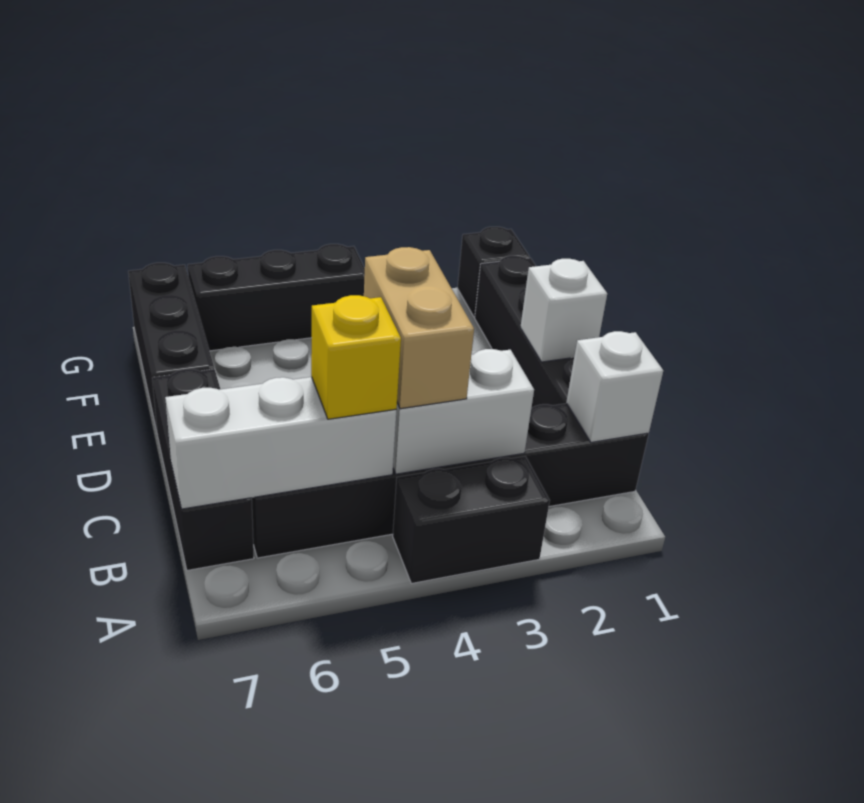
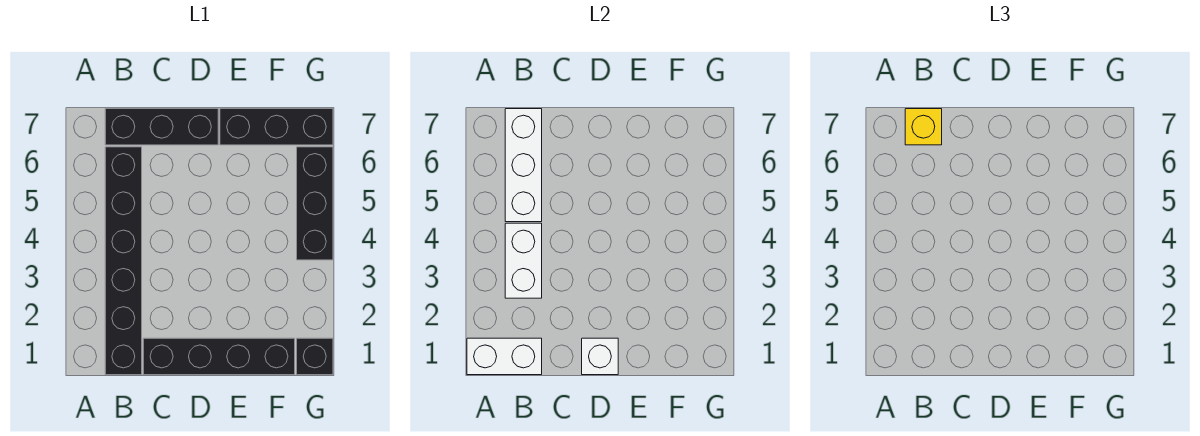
black brick A3:A4 level 1 -> none
white brick B1 level 2 -> white brick A1:B1 level 2
tan brick B4:C4 level 3 -> none
yellow brick B5 level 3 -> yellow brick B7 level 3

